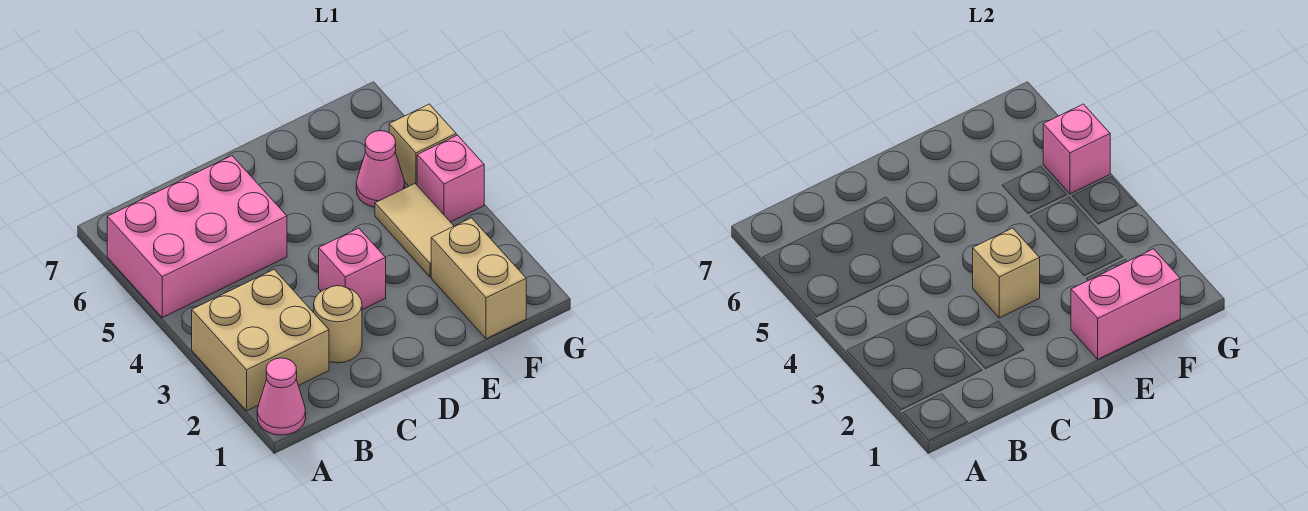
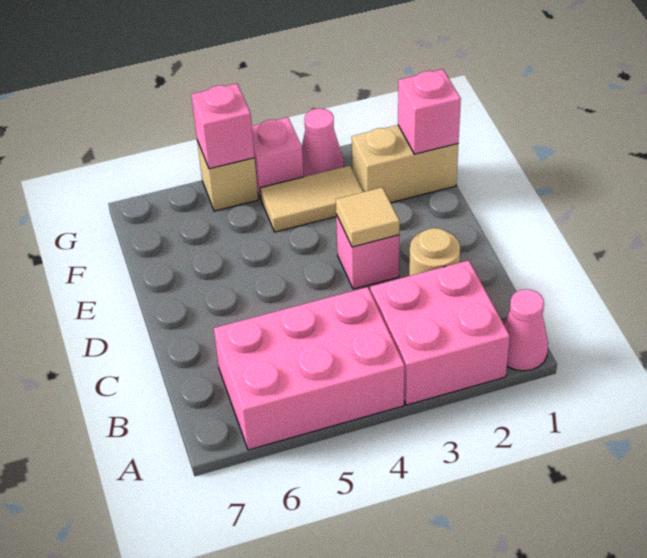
tan brick A2:B3 level 1 -> pink brick A2:B3 level 1
pink brick A5:C6 level 1 -> pink brick A4:B6 level 1
tan brick D3 level 2 -> tan tile D3 level 2
pink brick E1:F1 level 2 -> pink brick F1 level 2
pink cone F5 level 1 -> pink cone G3 level 1

